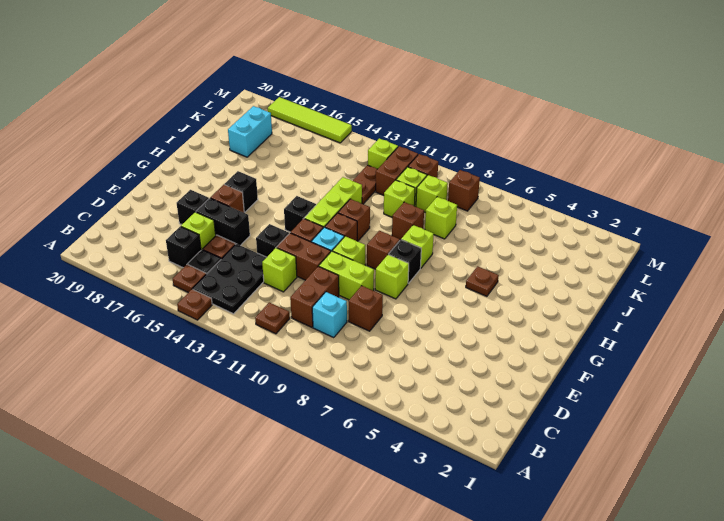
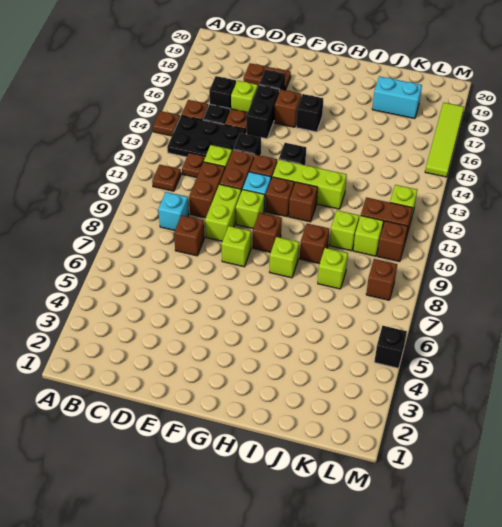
brown brick C10:D10 level 1 -> brown brick D10:D11 level 1
black brick G8 level 1 -> black brick M5 level 1
brown plate H5 level 1 -> brown plate C12 level 1
brown plate J12:K12 level 1 -> brown plate D18:E18 level 1
lime brick K9 level 1 -> none

